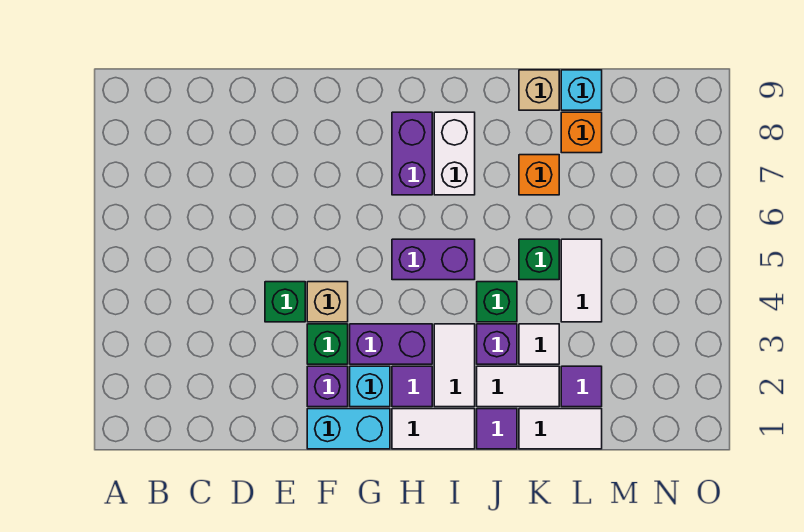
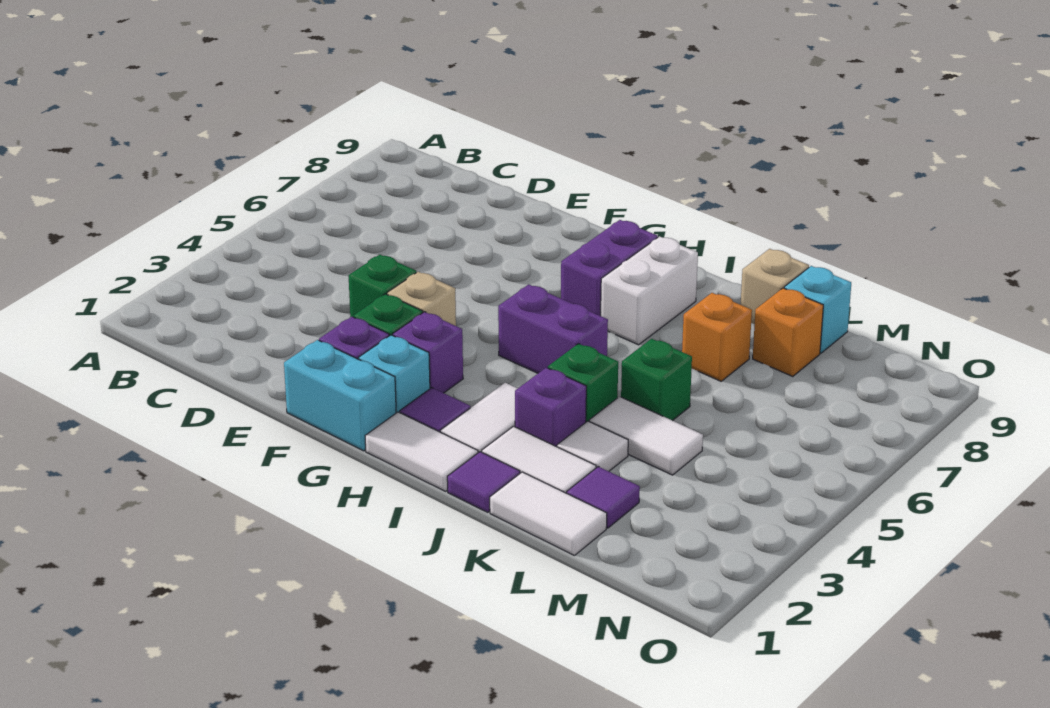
purple brick G3:H3 level 1 -> purple brick G3 level 1
white tile L4:L5 level 1 -> white tile K4:L4 level 1

